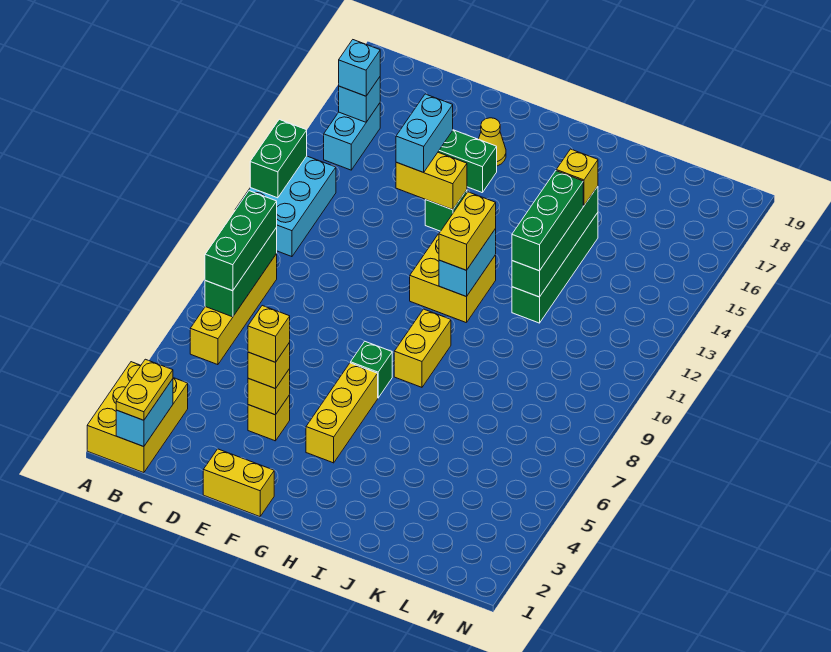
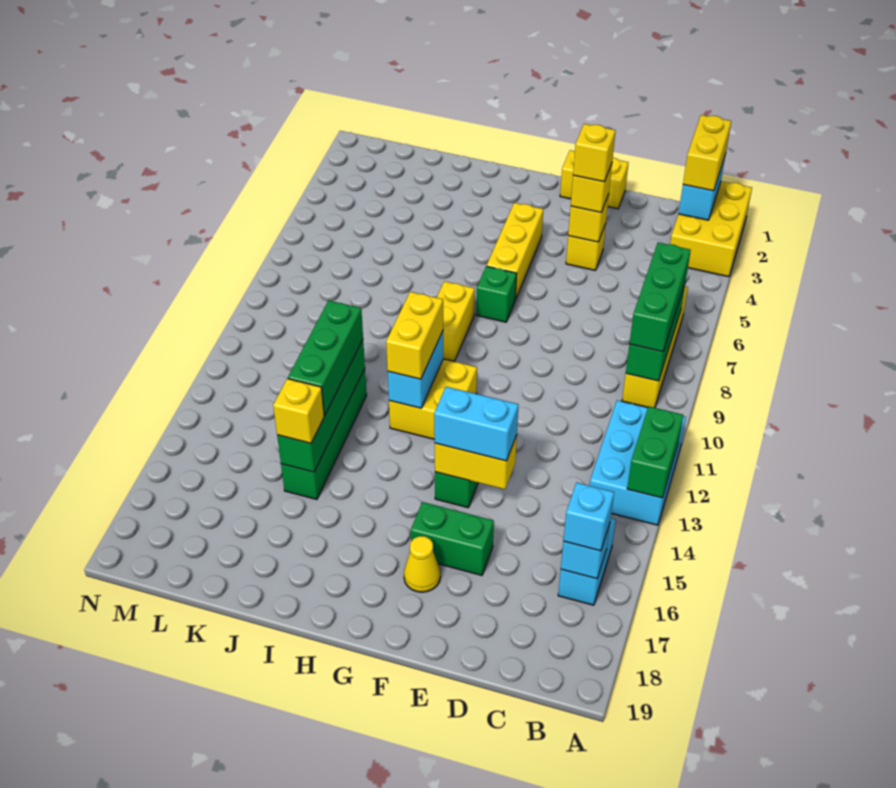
yellow plate B1:B2 level 3 -> yellow brick B1:B2 level 3
cyan brick E14:E15 level 3 -> cyan brick E14:F14 level 3

